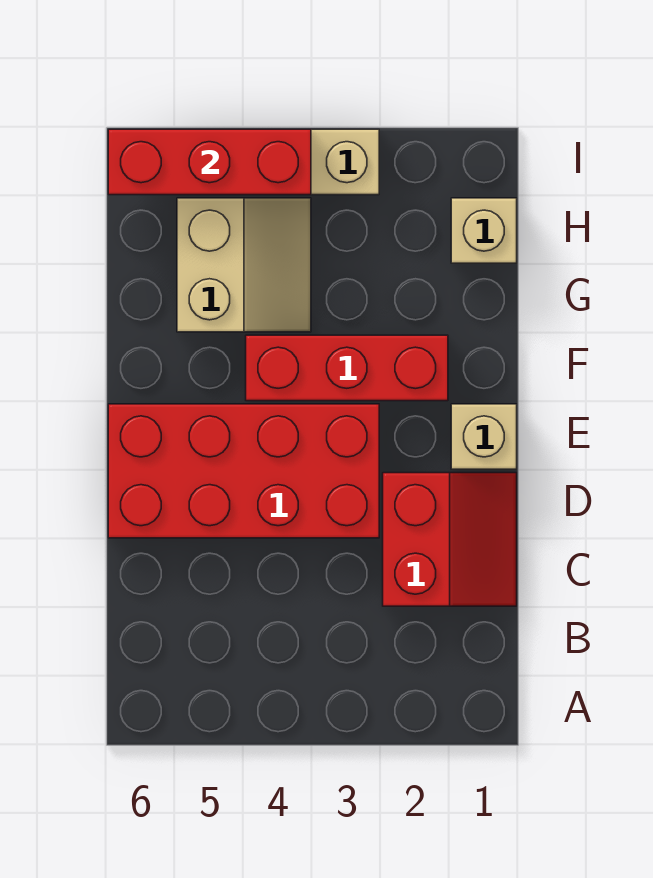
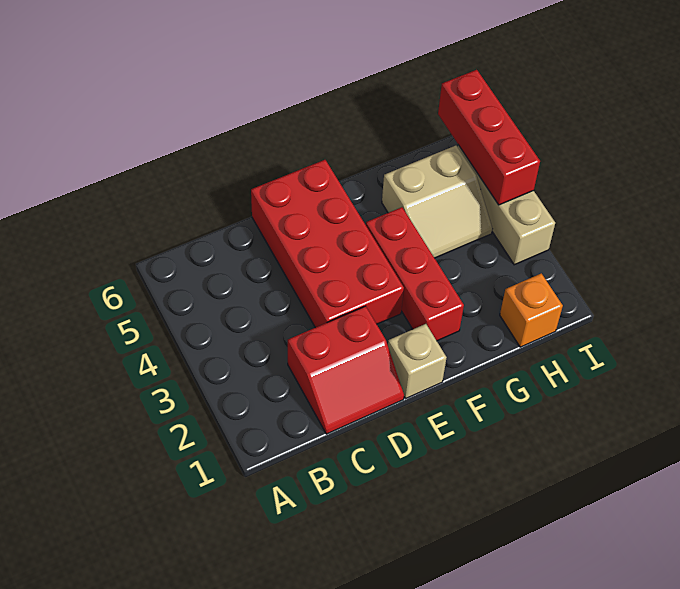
tan brick H1 level 1 -> orange brick H1 level 1

